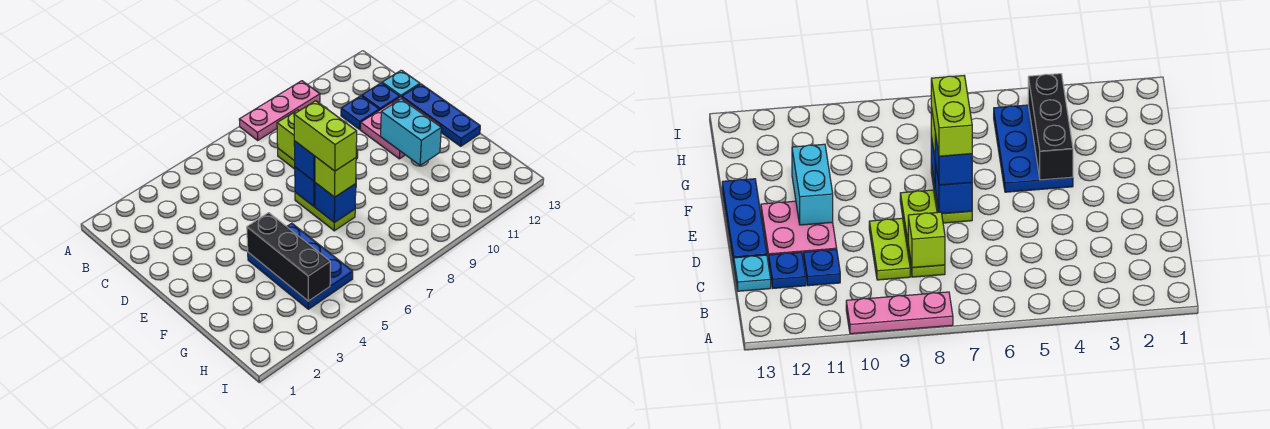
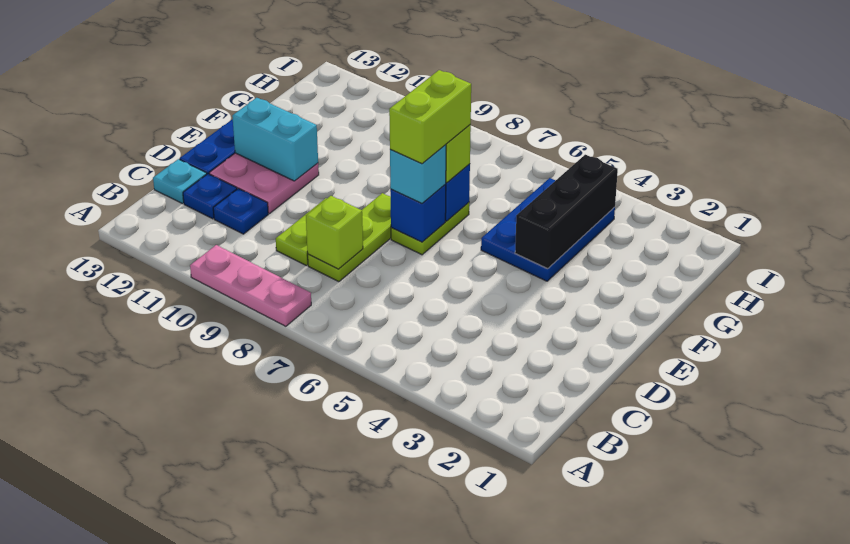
blue brick E7 level 3 -> cyan brick E7 level 3
cyan brick E11:F11 level 2 -> cyan brick E11:E12 level 2

